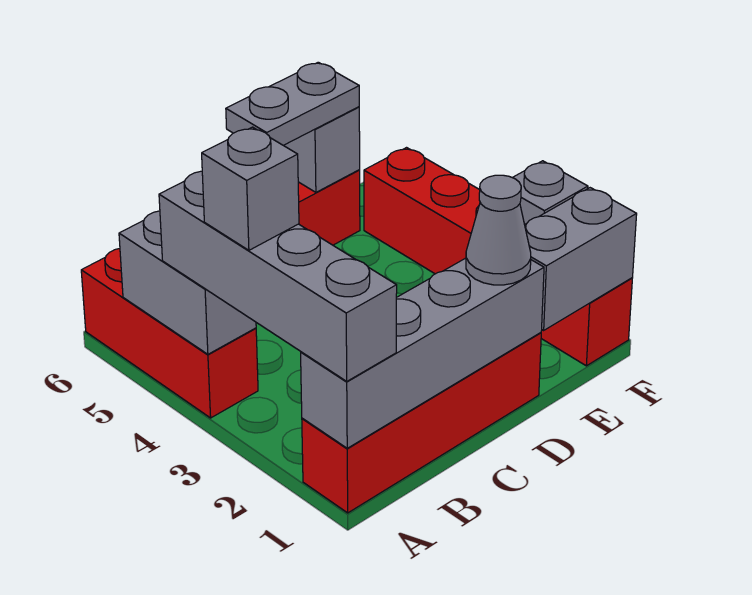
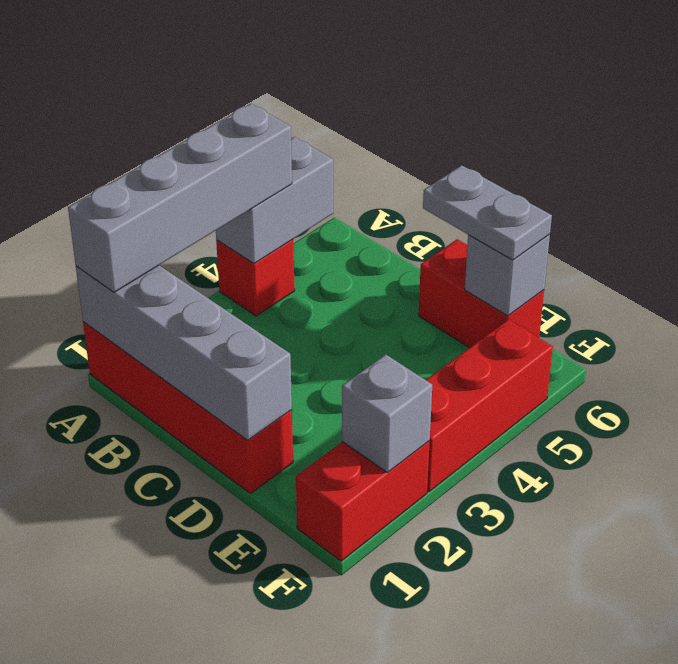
grey brick A3 level 4 -> none
red brick A4:A6 level 1 -> red brick A4 level 1
grey cone D1 level 3 -> none
grey brick E1:F1 level 2 -> none

